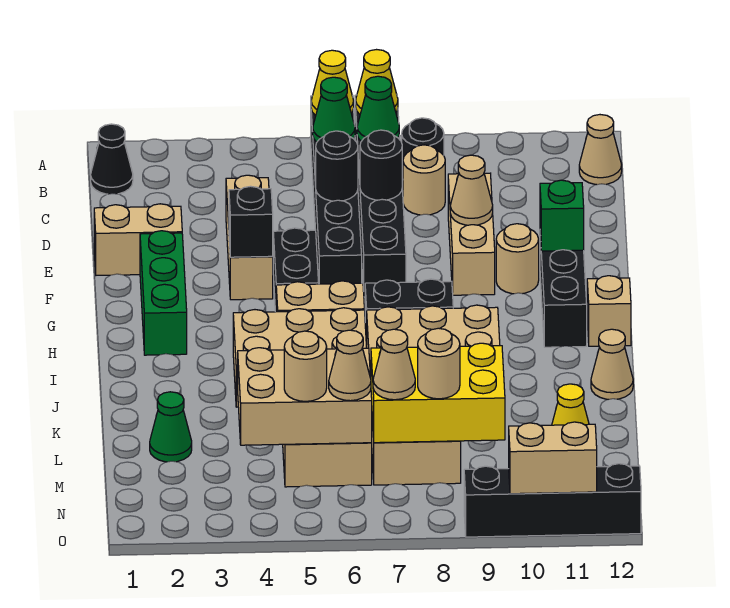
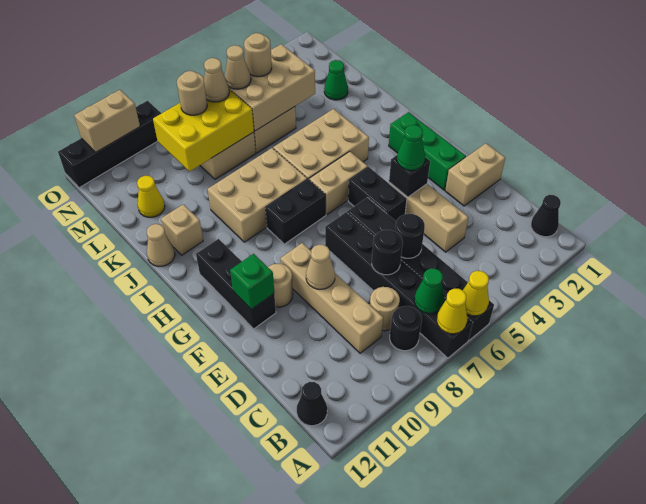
green cone B6 level 2 -> green cone F4 level 3
tan cone B12 level 1 -> black cone B12 level 1
tan brick D9:F9 level 1 -> tan brick C9:F9 level 1
tan brick H12 level 1 -> tan brick J11 level 1

